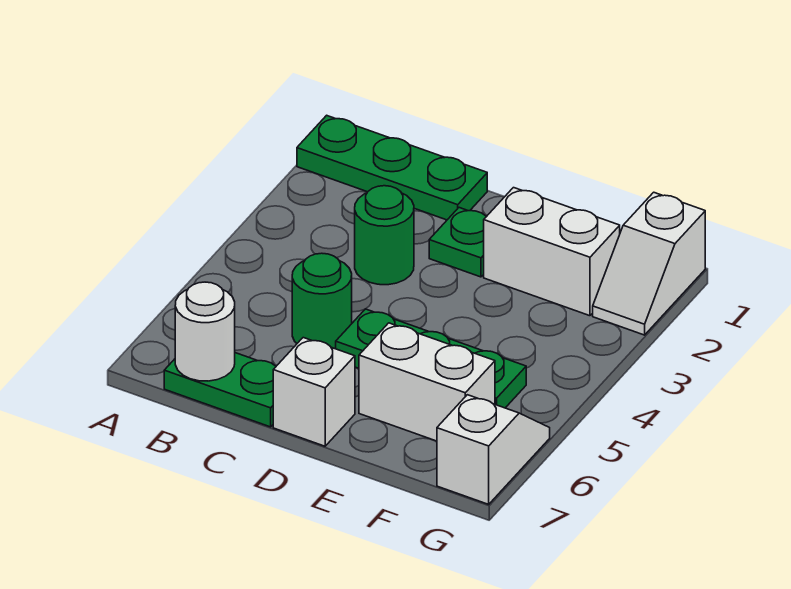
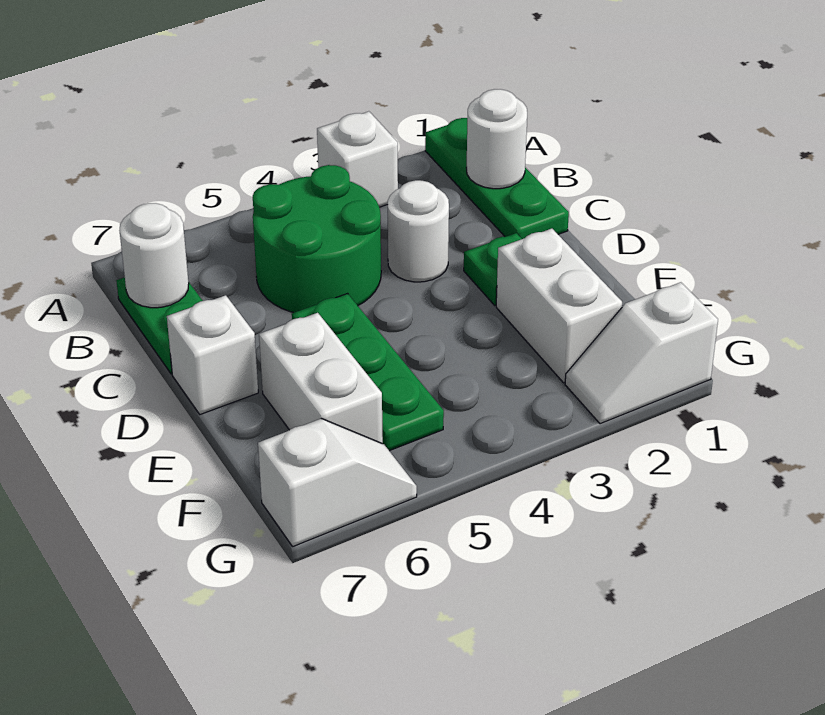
none -> white brick A3 level 1
none -> white round brick B1 level 2
green round brick C3 level 1 -> white round brick C3 level 1
green round brick C5 level 1 -> green round brick B4:C5 level 1

